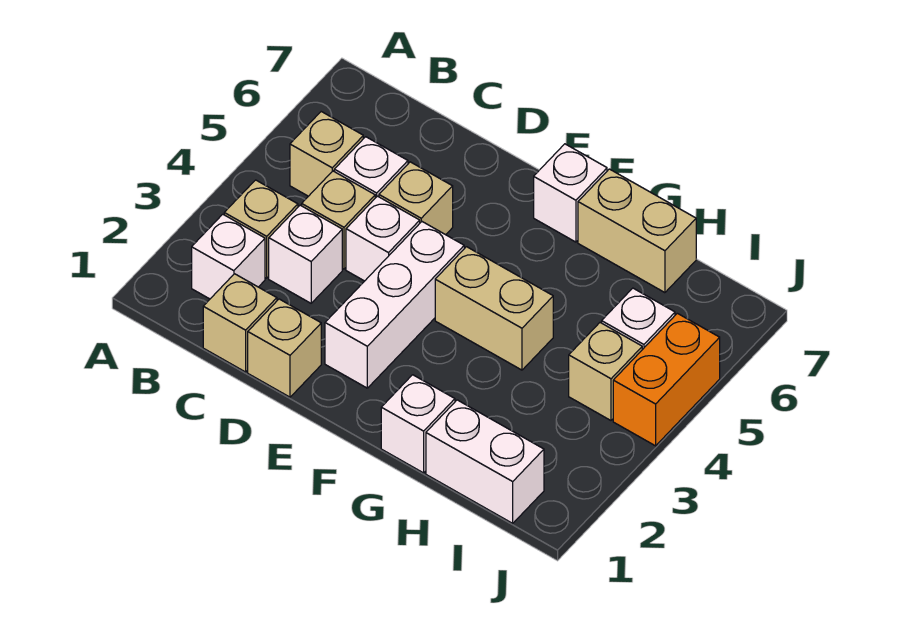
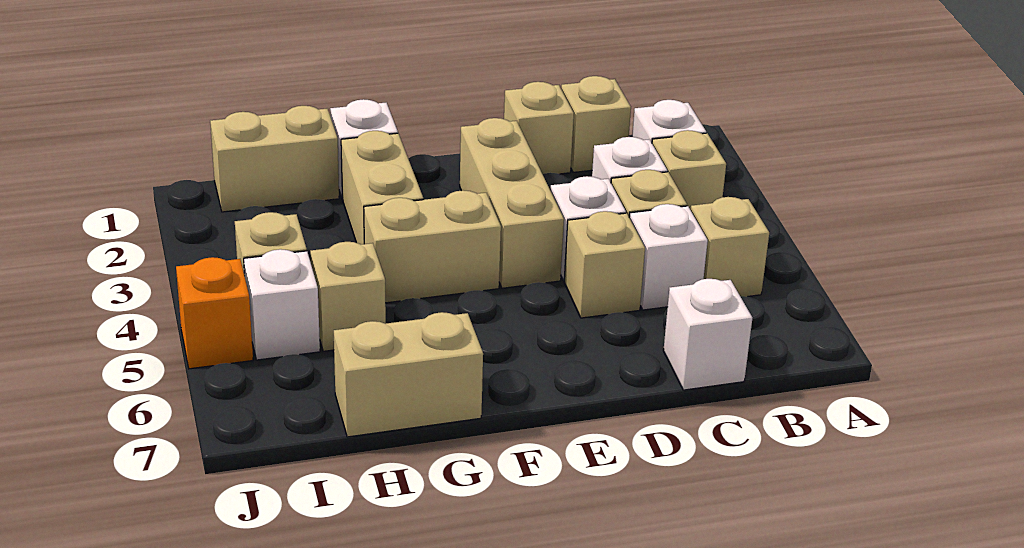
white brick E2:E4 level 1 -> tan brick E2:E4 level 1
white brick F7 level 1 -> white brick C7 level 1
none -> tan brick G2:G3 level 1
white brick H1:I1 level 1 -> tan brick H1:I1 level 1
none -> tan brick H5 level 1
orange brick J4:J5 level 1 -> orange brick J5 level 1

